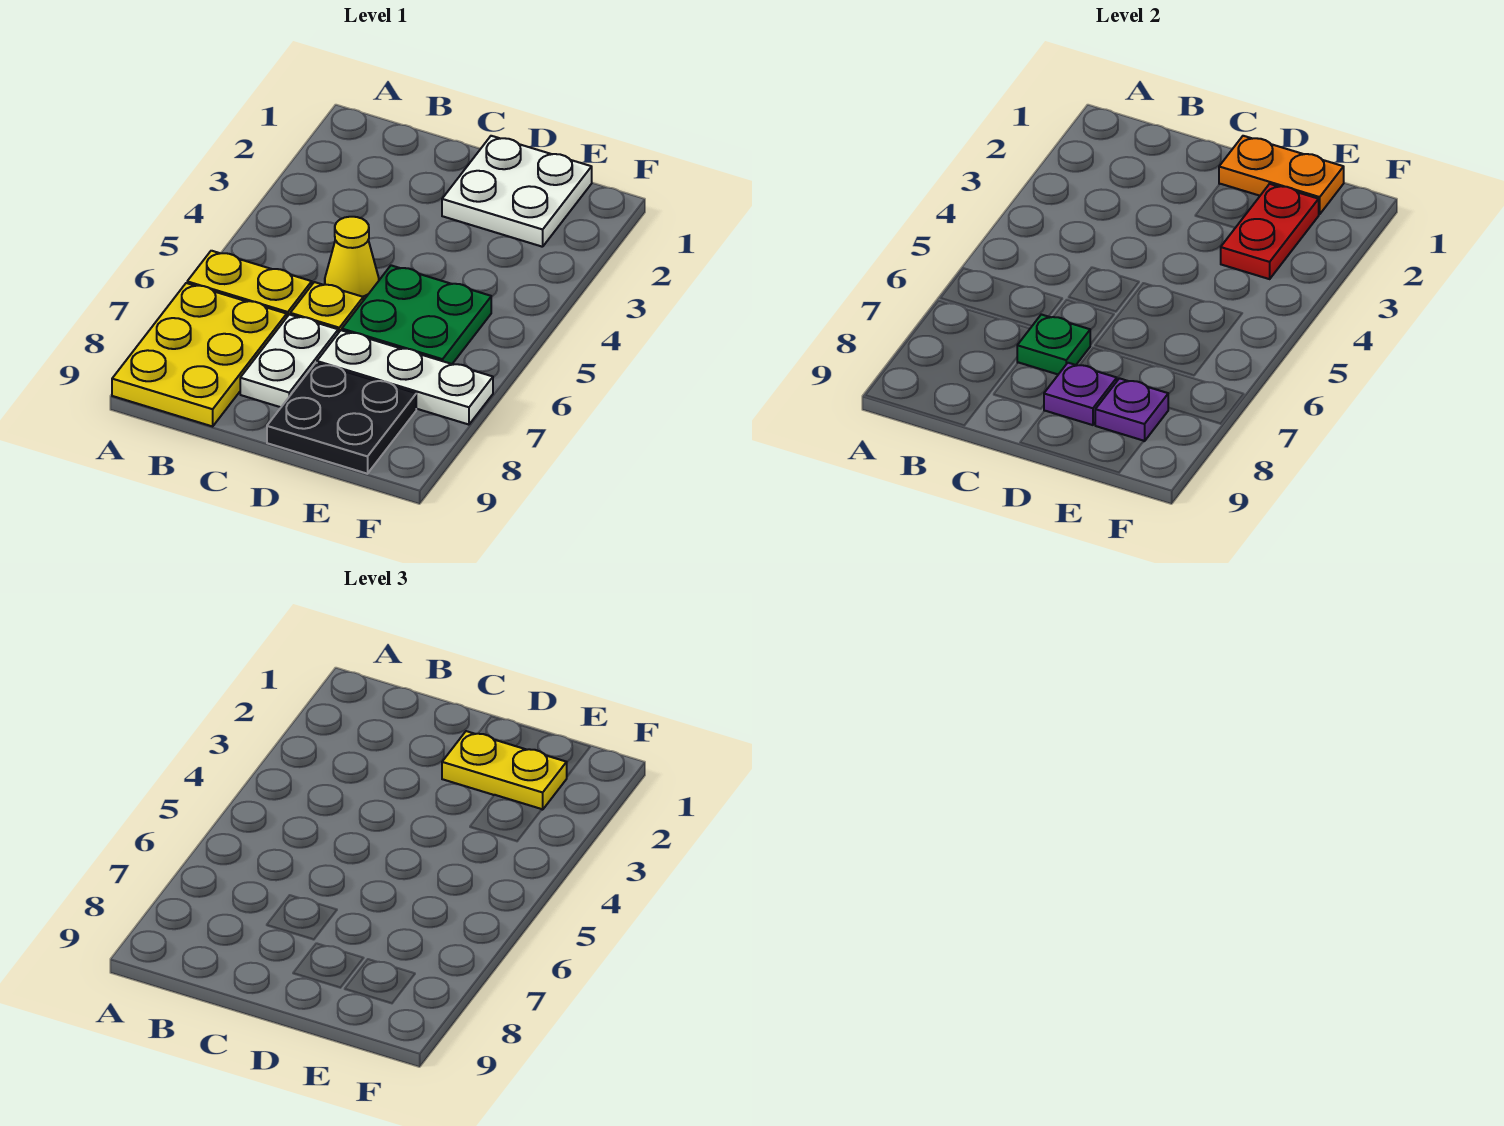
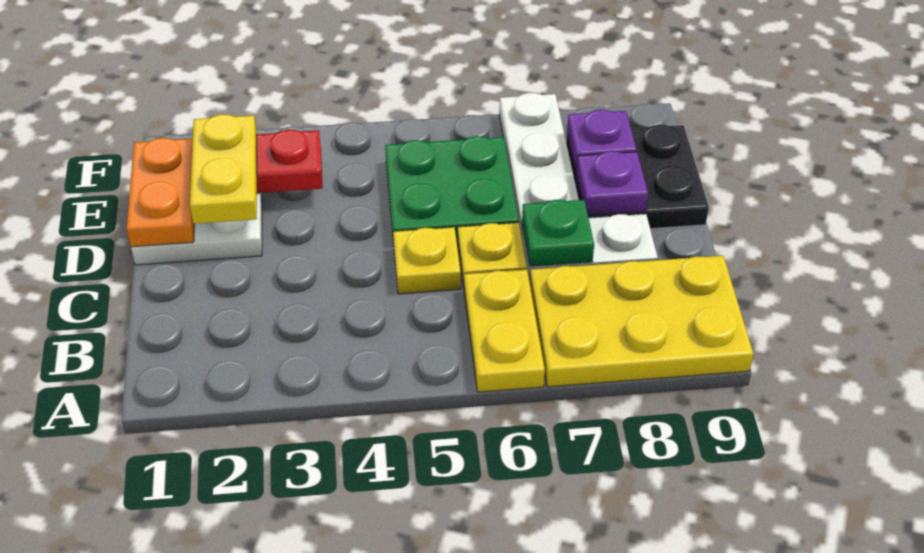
yellow cone C5 level 1 -> yellow plate C5 level 1

